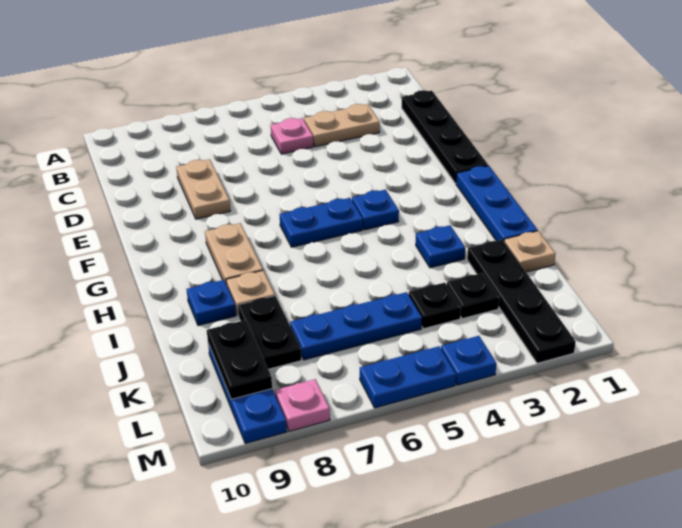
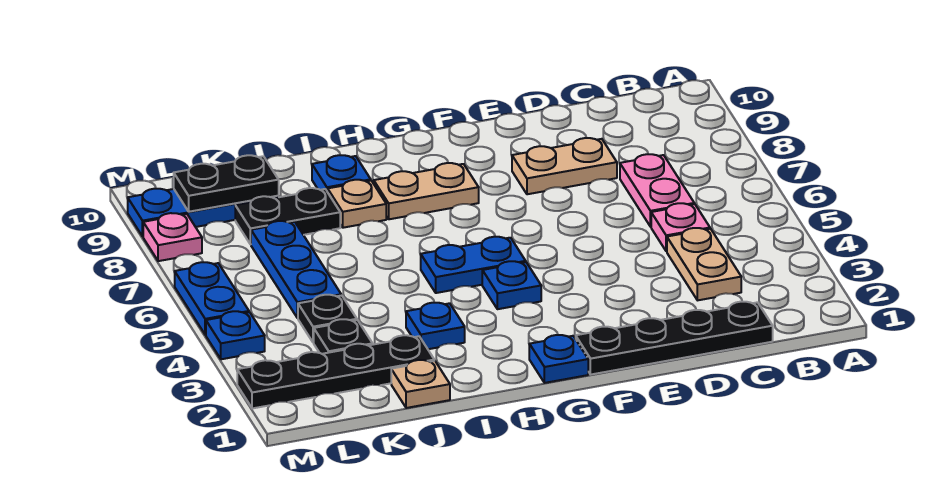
none -> pink plate C6:C7 level 1
blue plate G1:I1 level 1 -> blue plate G1 level 1
blue plate G5:G6 level 1 -> blue plate G5:H5 level 1

